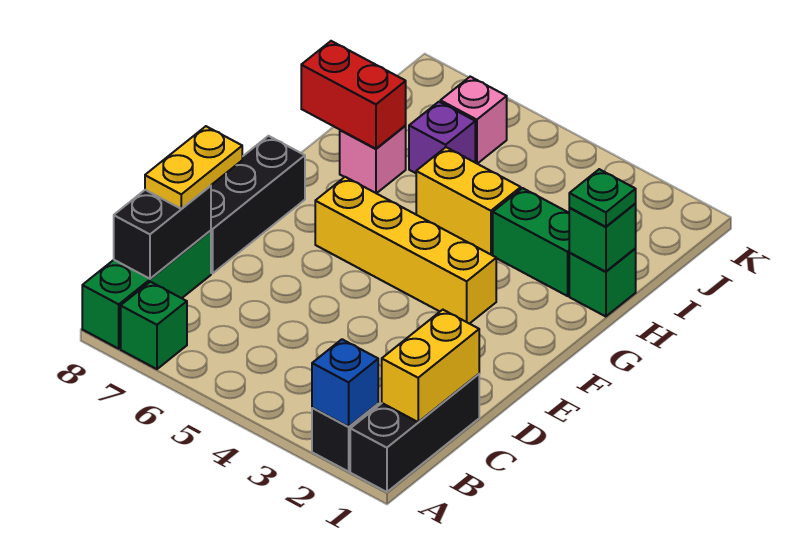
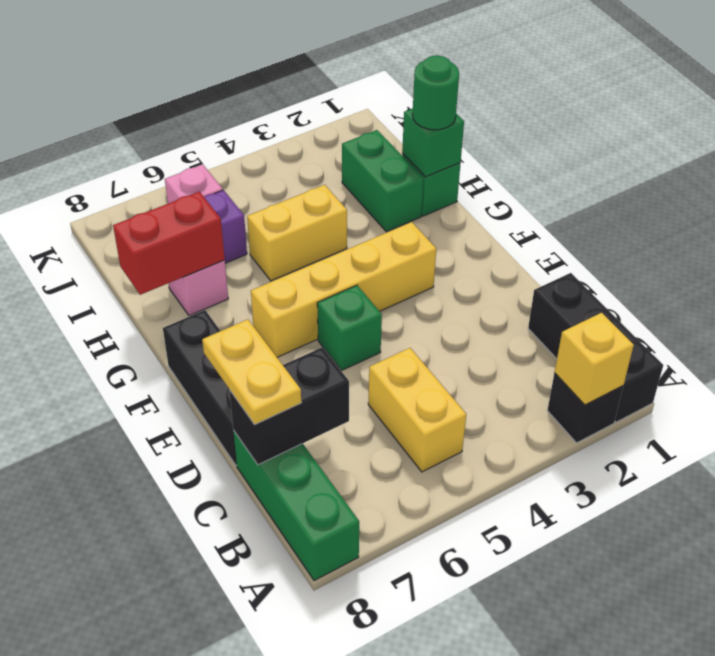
blue brick A2 level 2 -> yellow brick A2 level 2
green brick A7 level 1 -> green brick E5 level 1
yellow brick B1:C1 level 2 -> yellow brick B5:C5 level 1
black brick B8:C8 level 2 -> black brick C7:C8 level 2
green plate H1 level 3 -> green round brick H1 level 3
green brick H2:H3 level 1 -> green brick H2:I2 level 1

